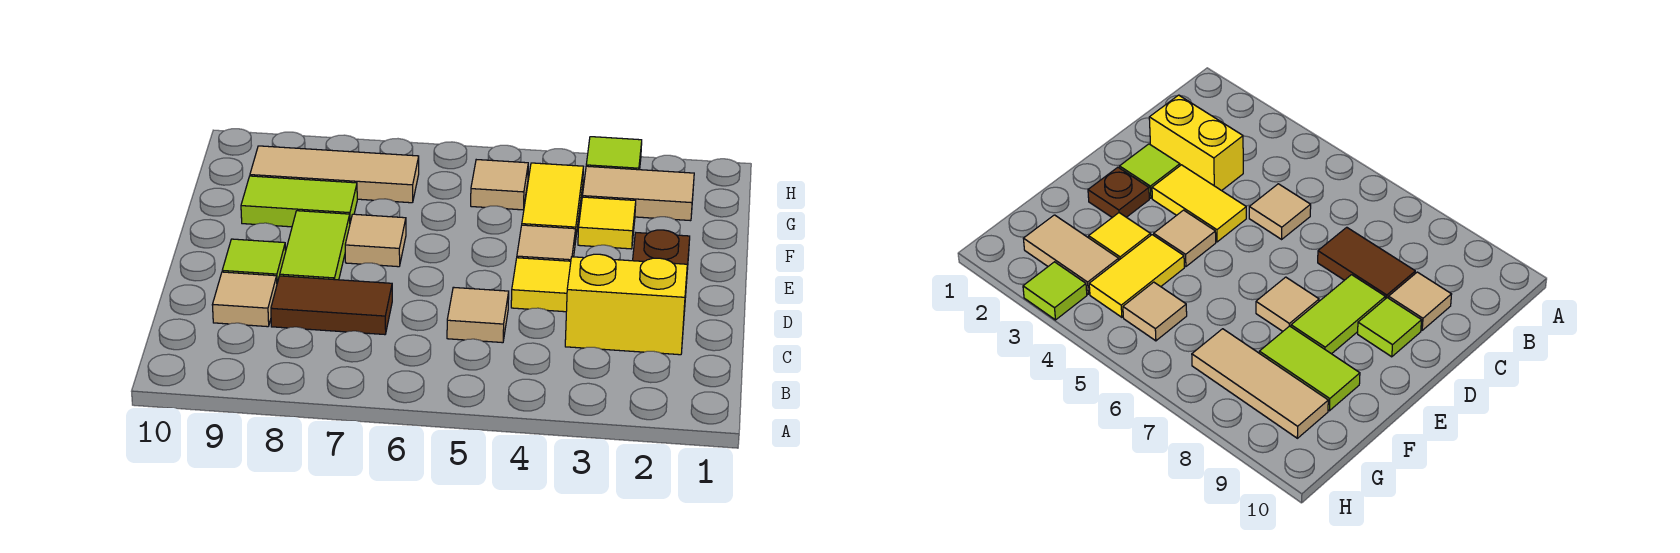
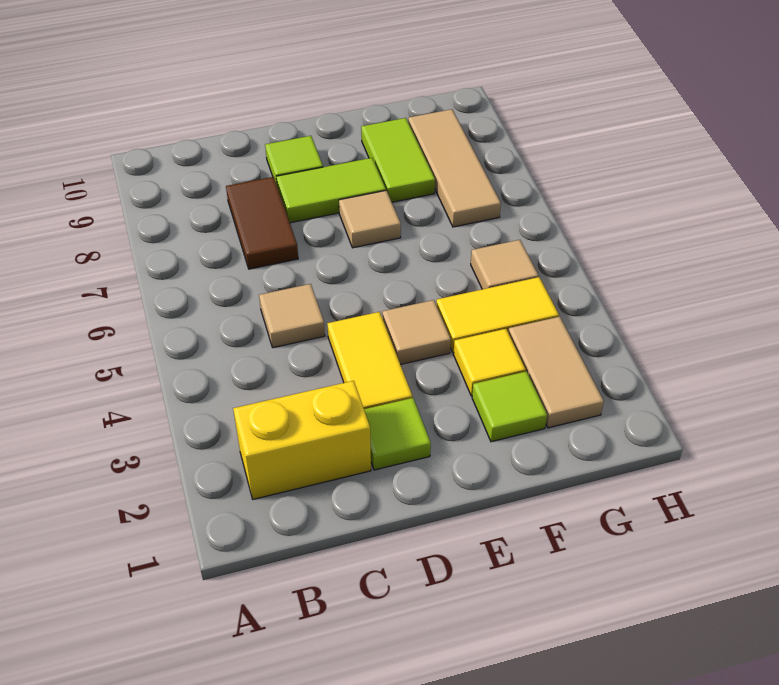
yellow brick C2:C3 level 1 -> yellow brick B2:C2 level 1
tan tile C9 level 1 -> none
brown plate E2 level 1 -> none
lime tile H3 level 1 -> lime tile F2 level 1

